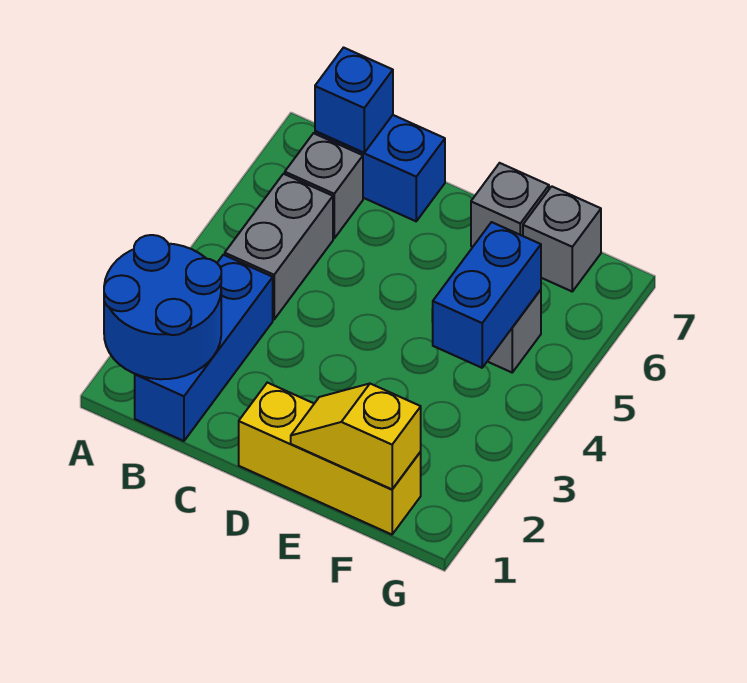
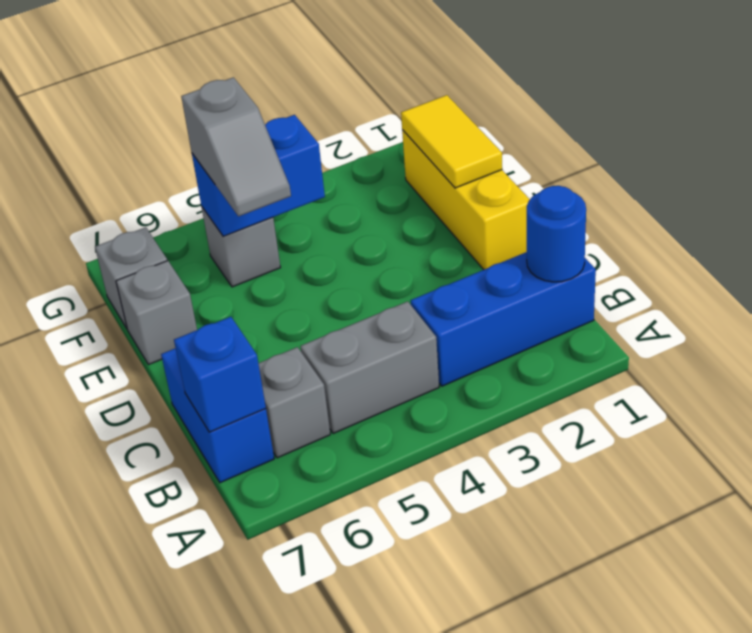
blue round brick A1:B2 level 2 -> blue round brick B1 level 2
yellow slope E1:F1 level 2 top F -> yellow tile E1:F1 level 2
none -> grey slope E5:F5 level 3 top F

